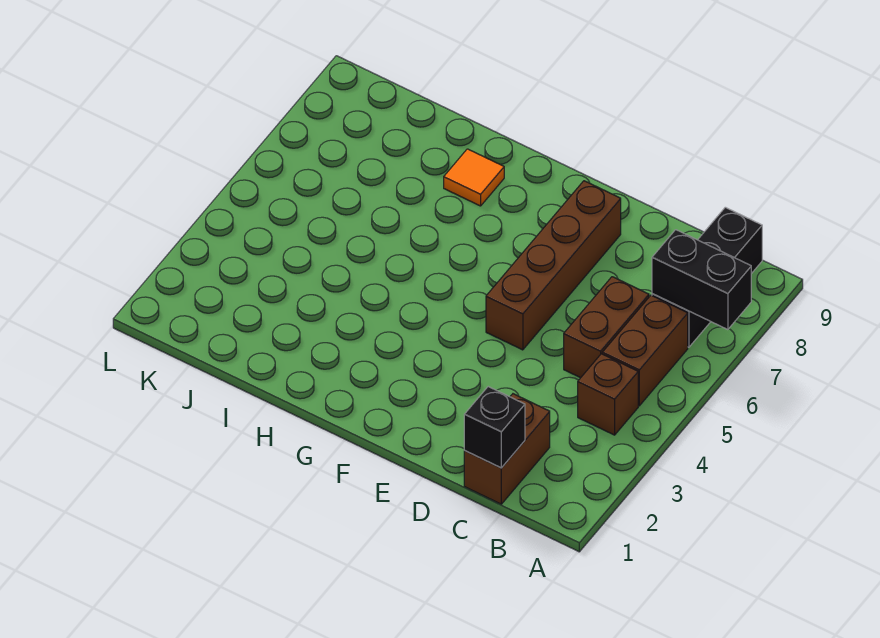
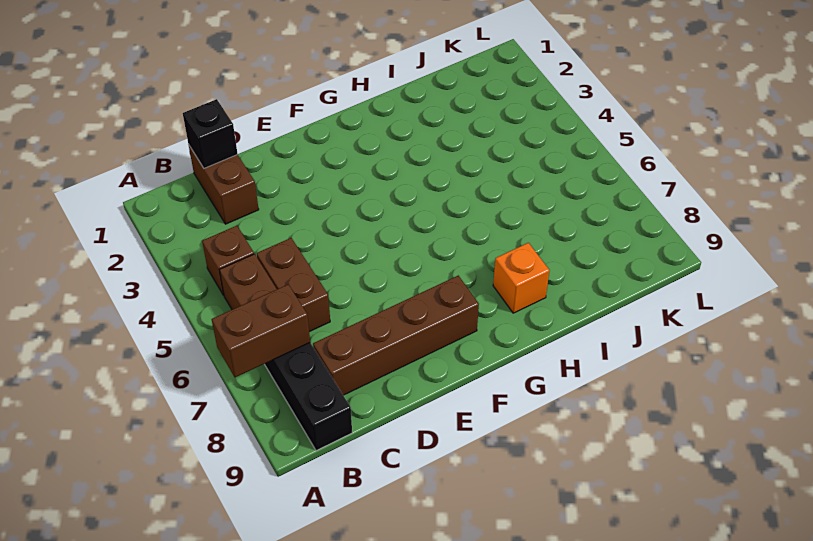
black brick A7:B7 level 2 -> brown brick A7:B7 level 2
brown brick E5:E8 level 1 -> brown brick C8:F8 level 1
orange tile H8 level 1 -> orange brick H8 level 1

